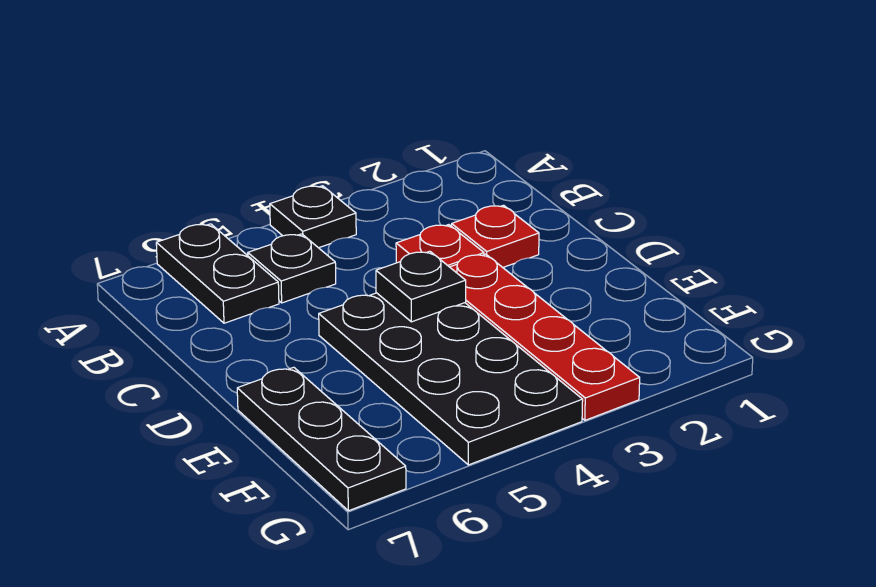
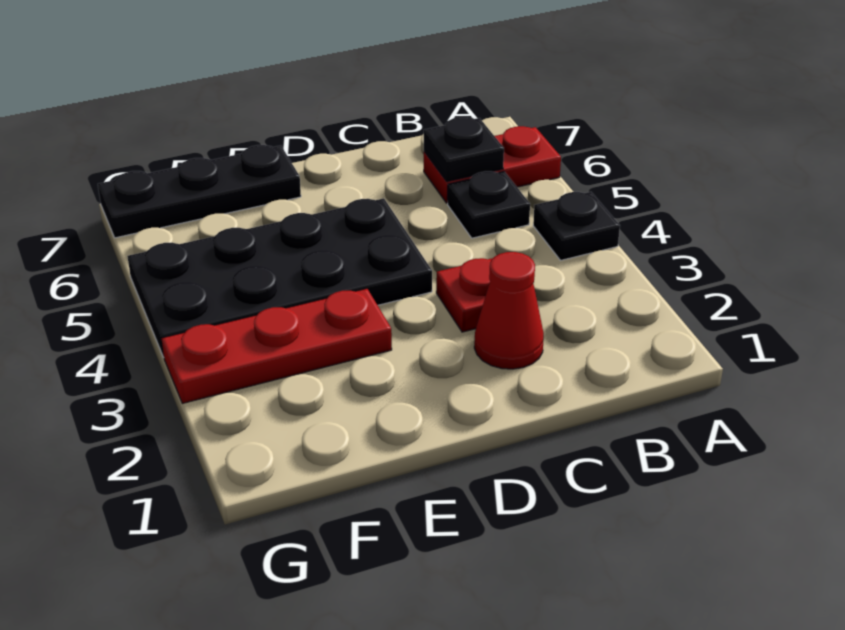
black plate A6:B6 level 1 -> red plate A6:B6 level 1
red plate C2 level 1 -> red cone C2 level 1
red plate D3:G3 level 1 -> red plate E3:G3 level 1
black plate D4 level 2 -> black plate B6 level 2

